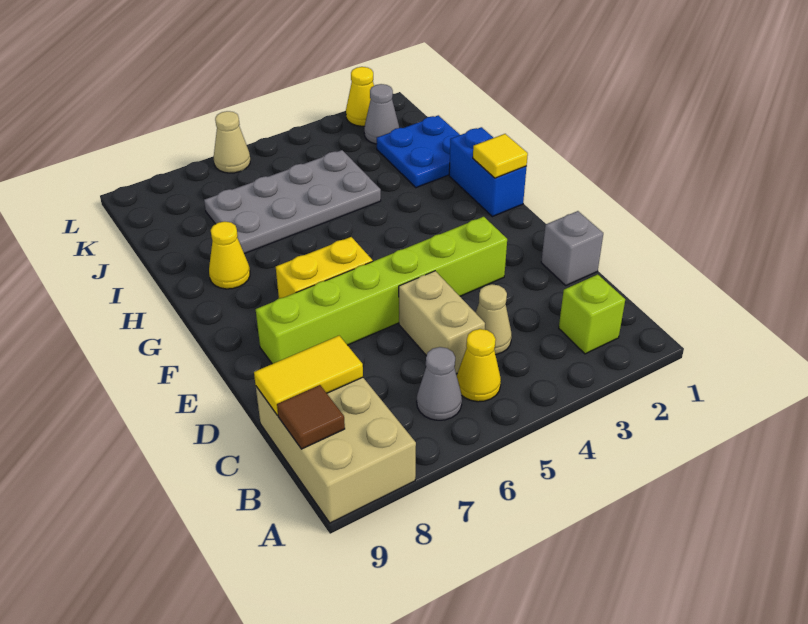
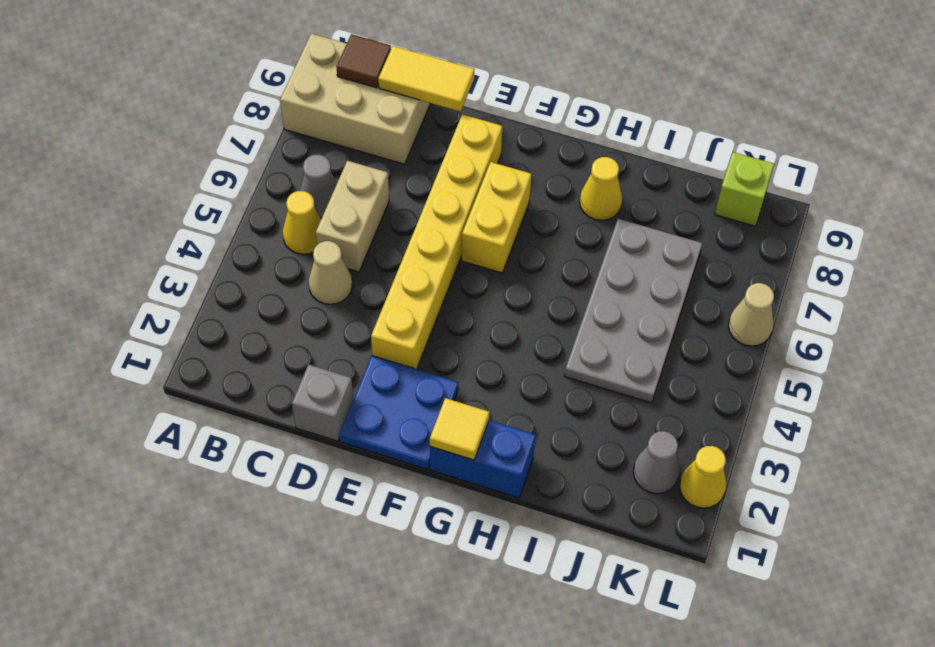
lime brick B2 level 1 -> lime brick K9 level 1
tan brick C5:D5 level 1 -> tan brick C5:C6 level 1
yellow tile C8:C9 level 2 -> yellow tile C9:D9 level 2
lime brick E3:E8 level 1 -> yellow brick E3:E8 level 1
blue plate I1:J2 level 1 -> blue plate E1:F2 level 1

